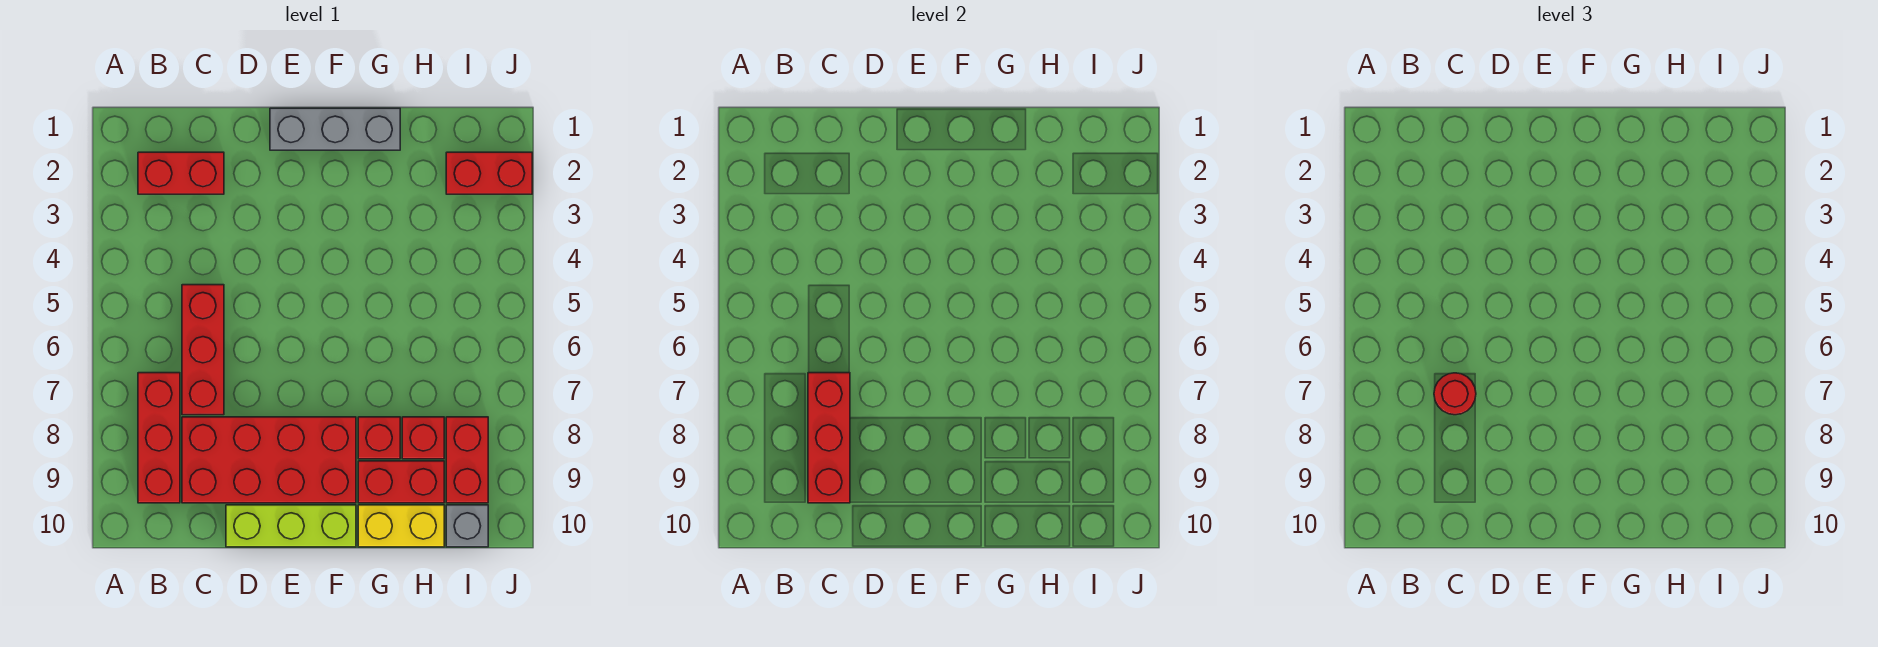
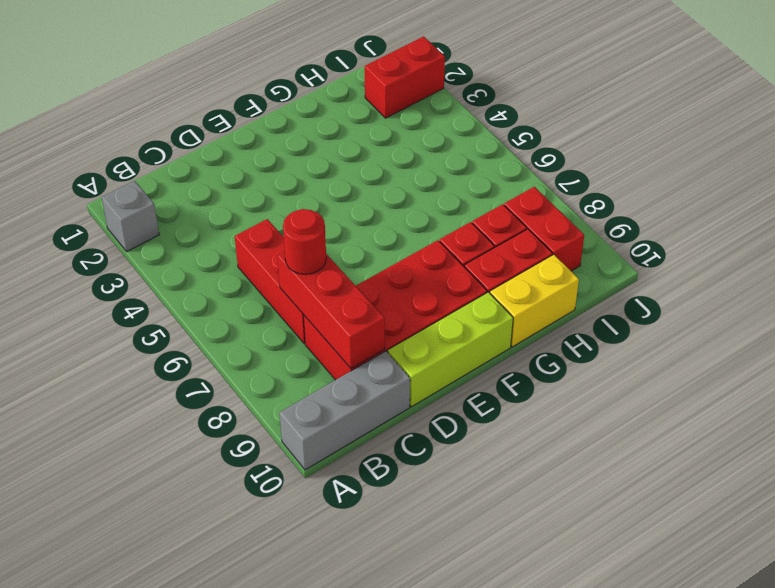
red brick B2:C2 level 1 -> none
red brick B7:B9 level 1 -> none
grey brick E1:G1 level 1 -> grey brick A10:C10 level 1
grey brick I10 level 1 -> grey brick A2 level 1

